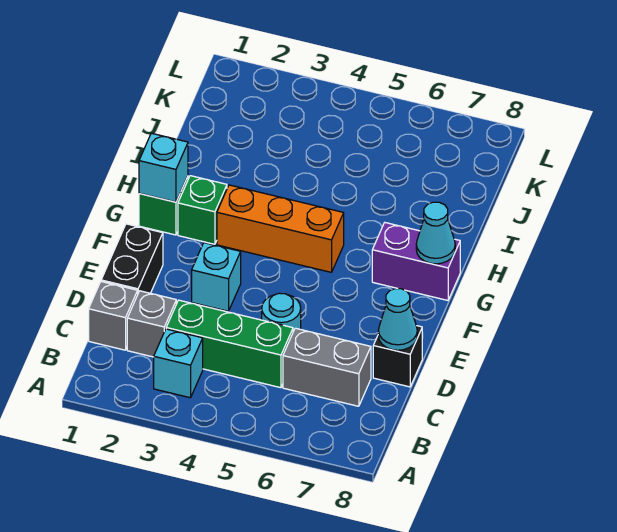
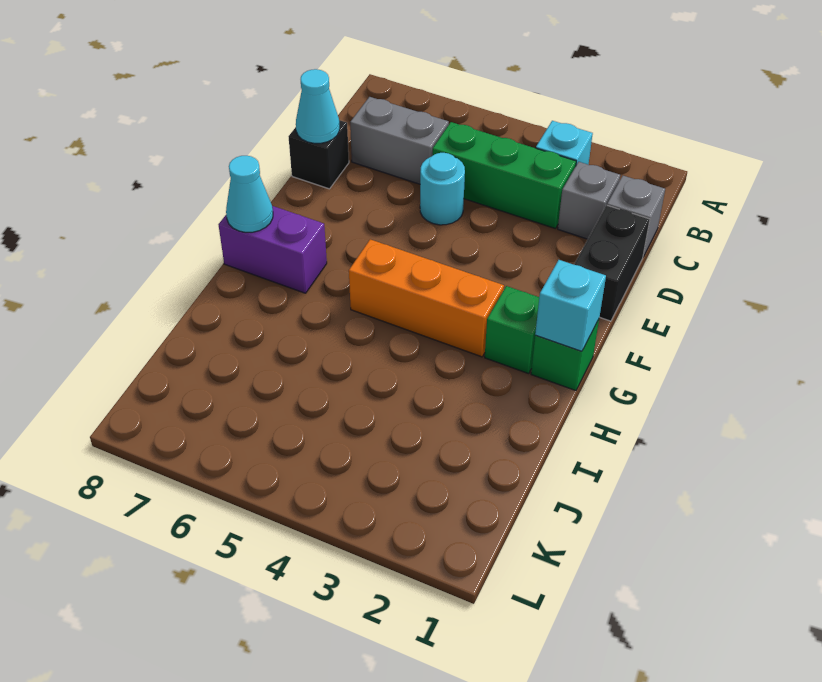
cyan brick E3 level 1 -> none

